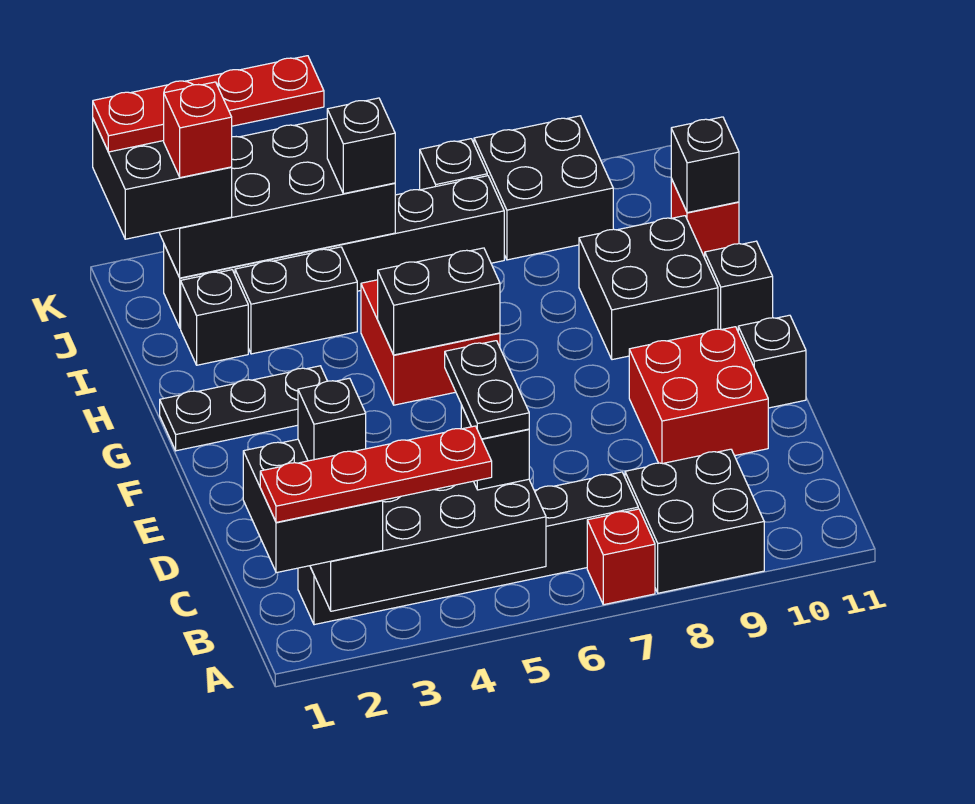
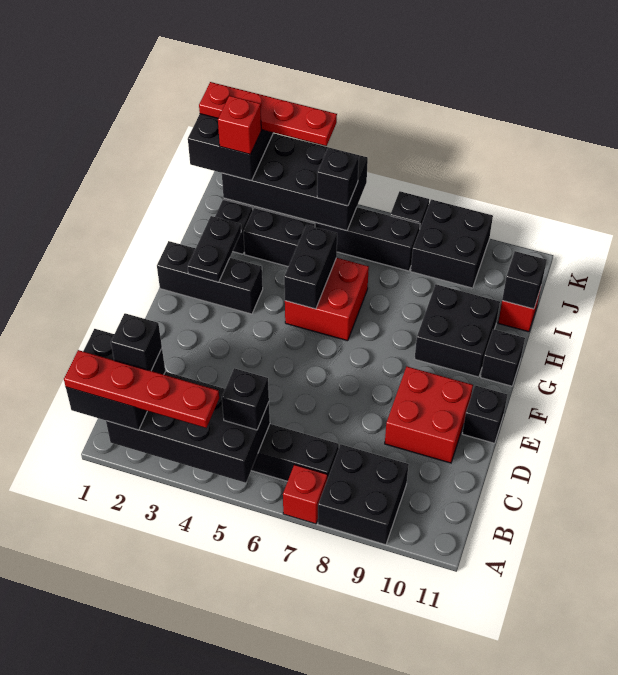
black plate B5:C5 level 4 -> black plate G2:H2 level 2
black plate G1:G3 level 1 -> black brick G1:G3 level 1
black brick G5:G6 level 2 -> black brick G5:H5 level 2

